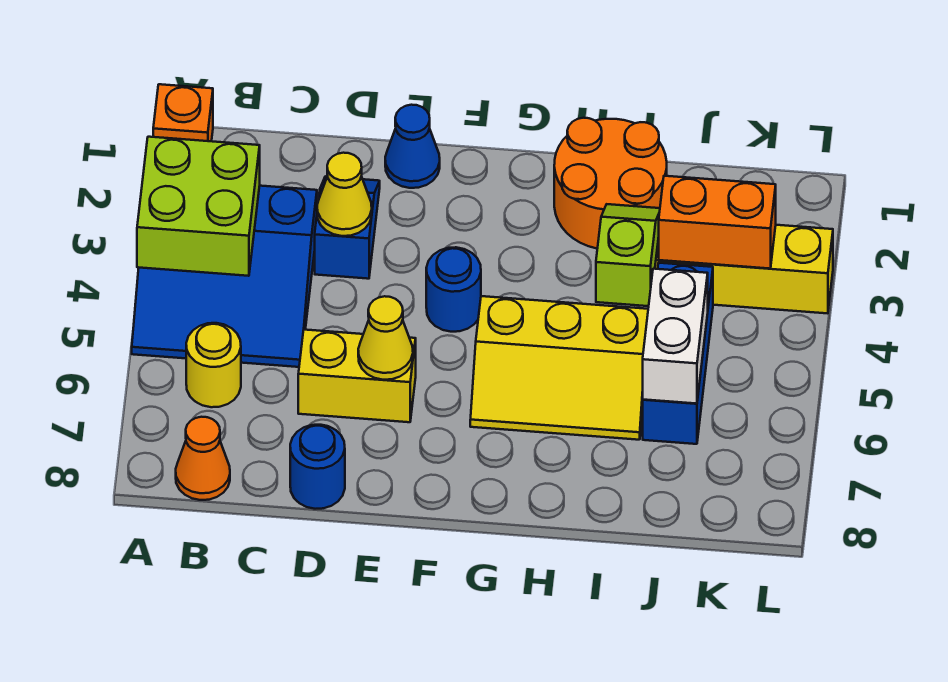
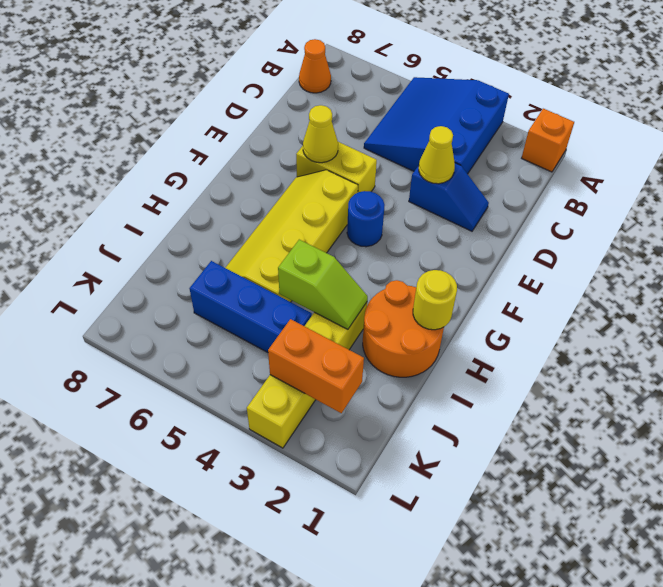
lime brick A3:B4 level 2 -> none
yellow round brick B6 level 1 -> yellow round brick H1 level 2
yellow brick D6:E6 level 1 -> yellow brick E5:E6 level 1
blue round brick D8 level 1 -> none
blue cone E1 level 1 -> none
yellow slope G5:I6 level 1 top 5 -> yellow slope F5:I6 level 1 top 5
orange brick J3:K3 level 2 -> orange brick K2:K3 level 2
white brick J5:J6 level 2 -> none

